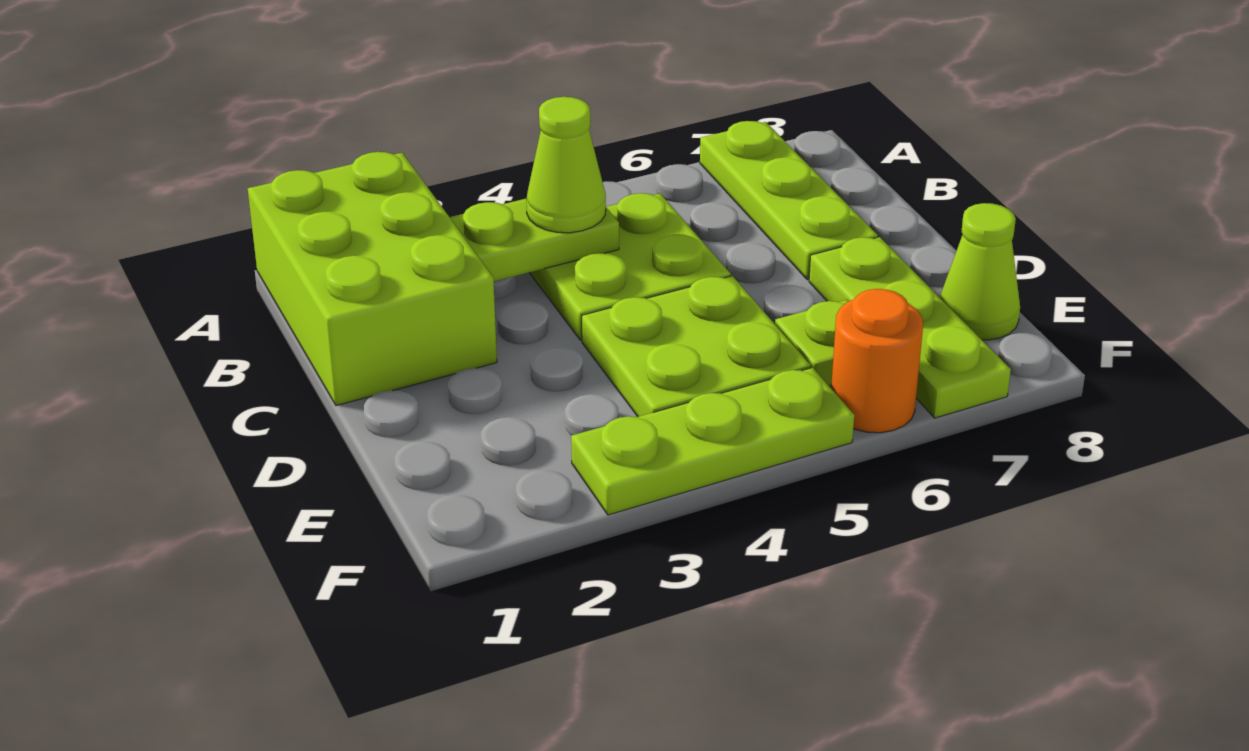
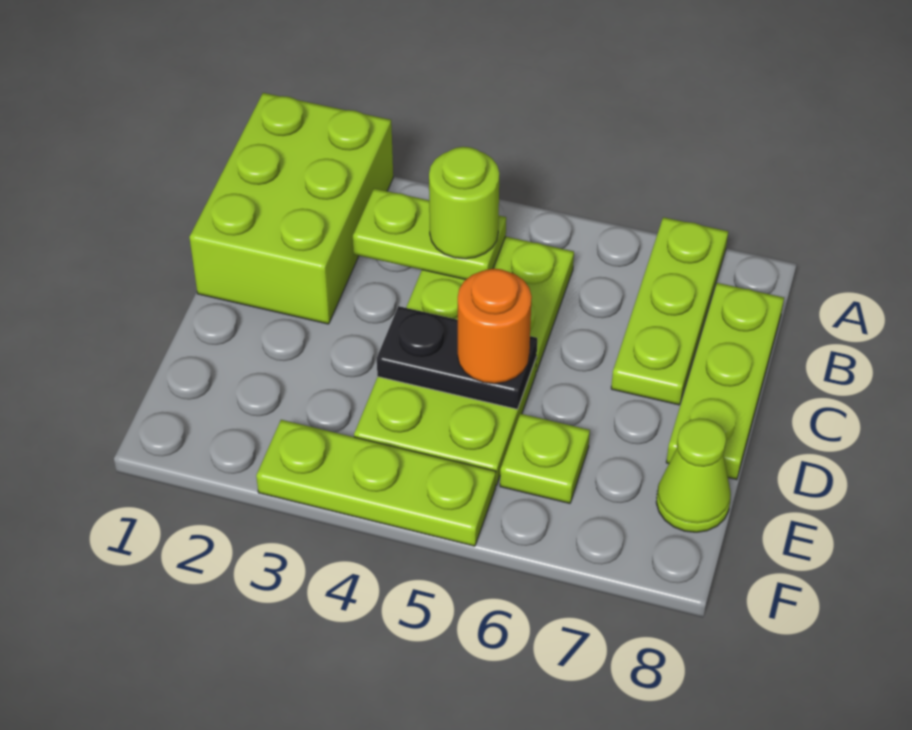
lime cone B4 level 3 -> lime round brick B4 level 3
none -> black plate D4:D5 level 2
lime plate D7:F7 level 1 -> lime plate B8:D8 level 1
orange round brick F6 level 1 -> orange round brick D5 level 3

